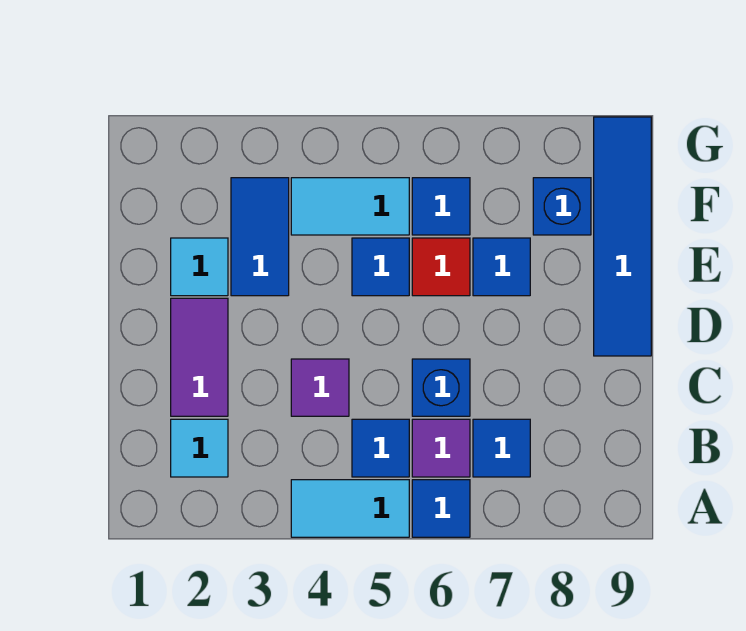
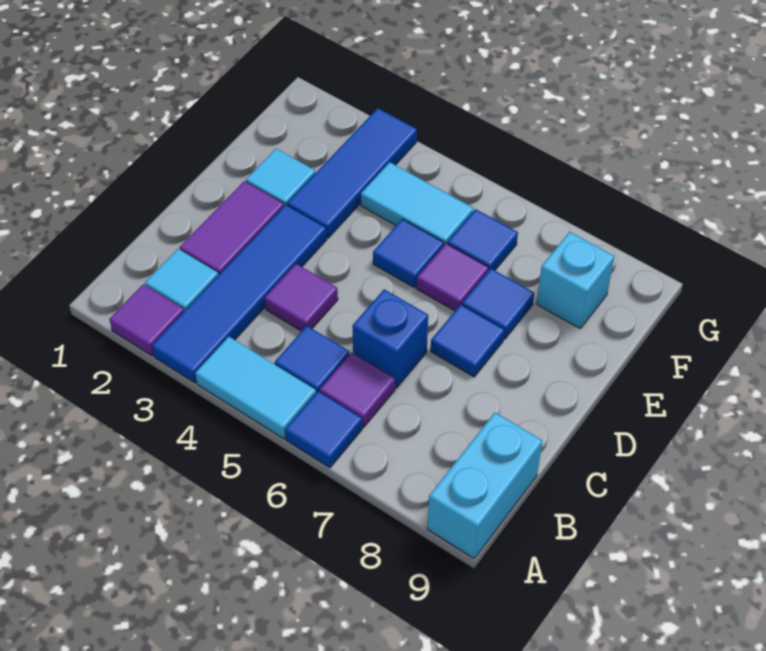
none -> purple tile A2 level 1
none -> cyan brick A9:B9 level 1
blue tile B7 level 1 -> blue tile D7 level 1
blue tile D9:G9 level 1 -> blue tile A3:D3 level 1
blue tile E3:F3 level 1 -> blue tile E3:G3 level 1
red tile E6 level 1 -> purple tile E6 level 1
blue brick F8 level 1 -> cyan brick F8 level 1

